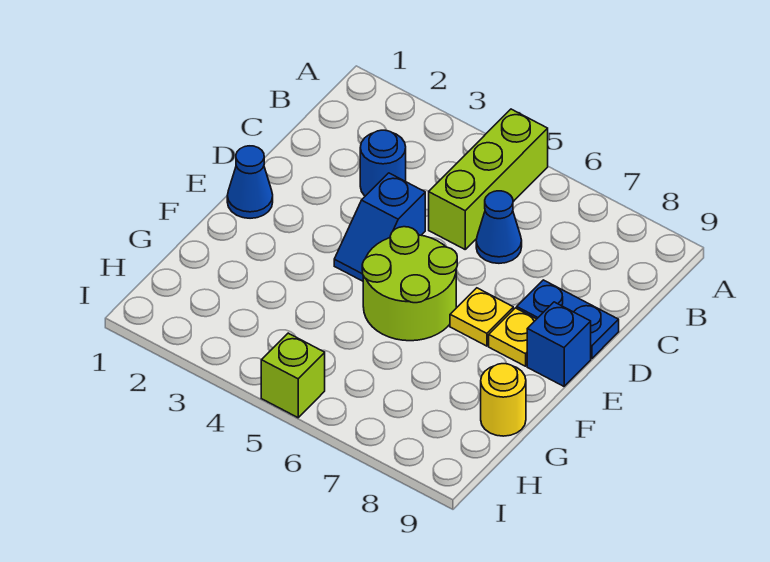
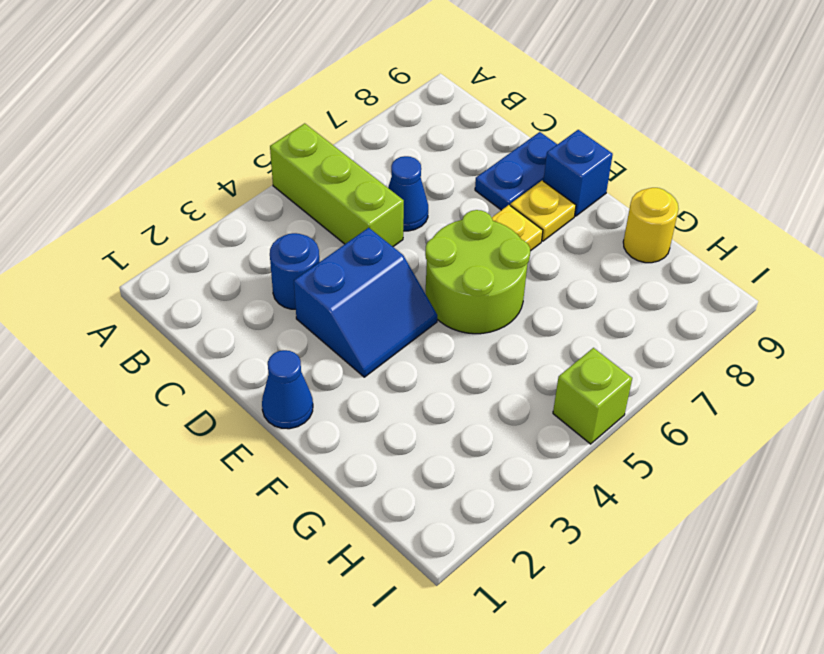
blue slope D4:E4 level 1 top D -> blue slope D3:E4 level 1 top D

